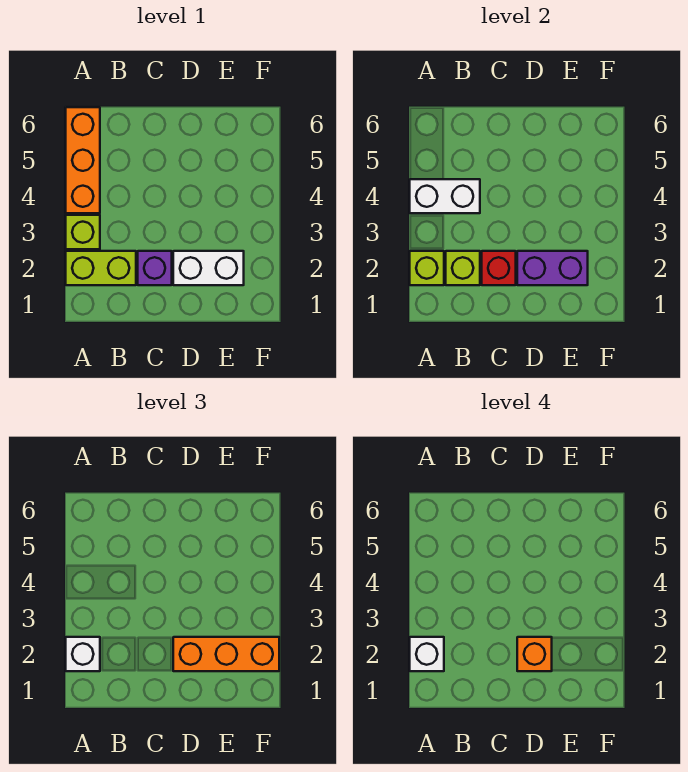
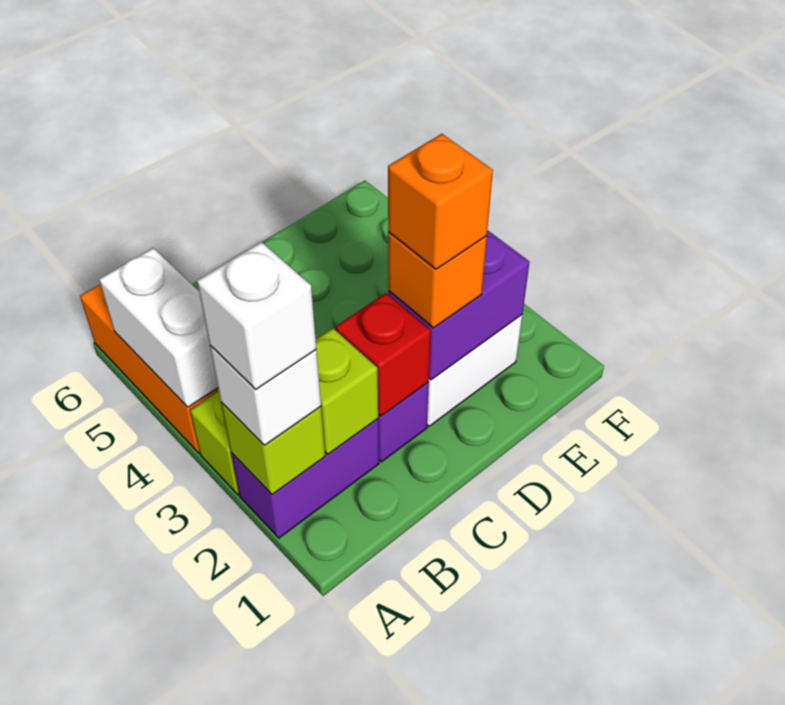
lime brick A2:B2 level 1 -> purple brick A2:B2 level 1
white brick A4:B4 level 2 -> white brick A4:A5 level 2
orange brick D2:F2 level 3 -> orange brick D2 level 3

